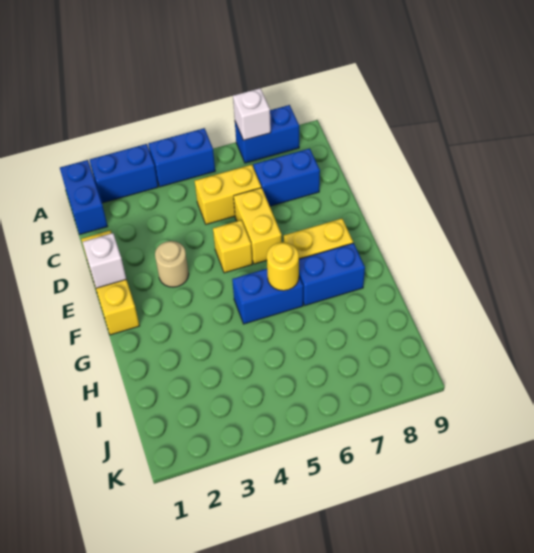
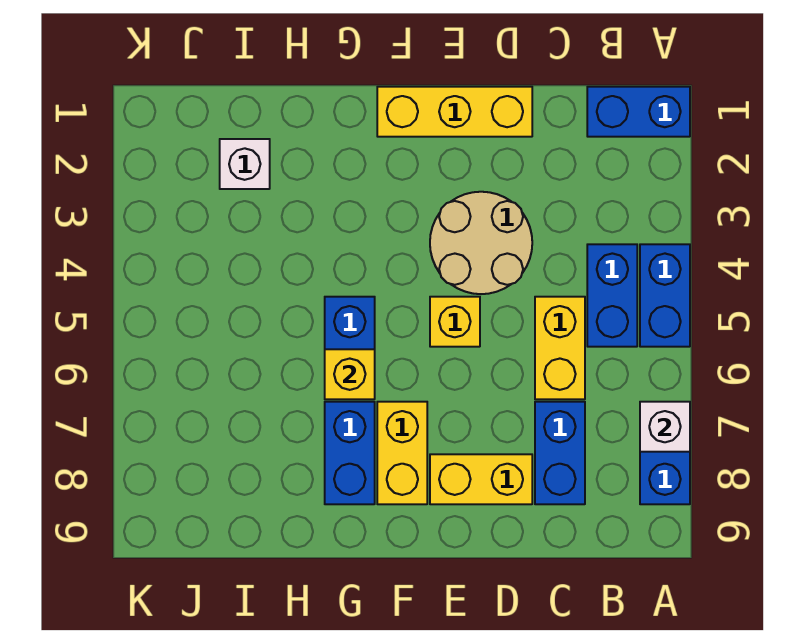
blue brick A2:A3 level 1 -> blue brick B4:B5 level 1
yellow brick D6:E6 level 1 -> yellow brick D8:E8 level 1
white brick E1 level 2 -> white brick I2 level 1
tan round brick E3 level 1 -> tan round brick D3:E4 level 1
yellow round brick G6 level 2 -> yellow brick G6 level 2

